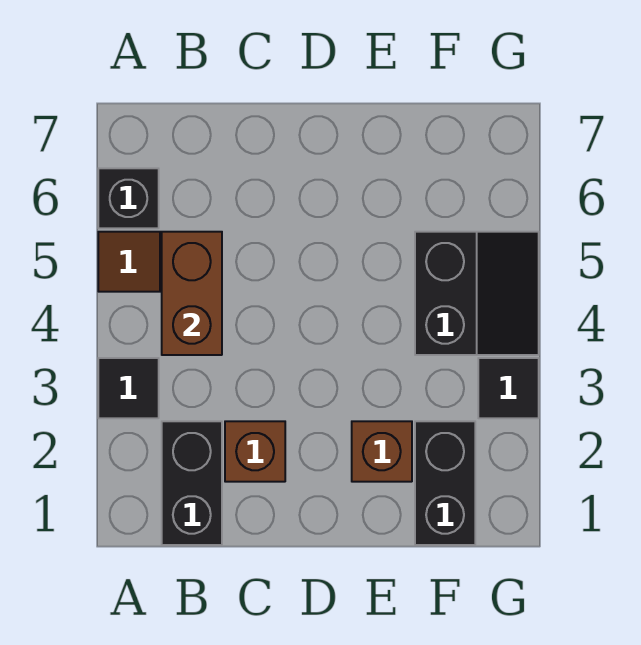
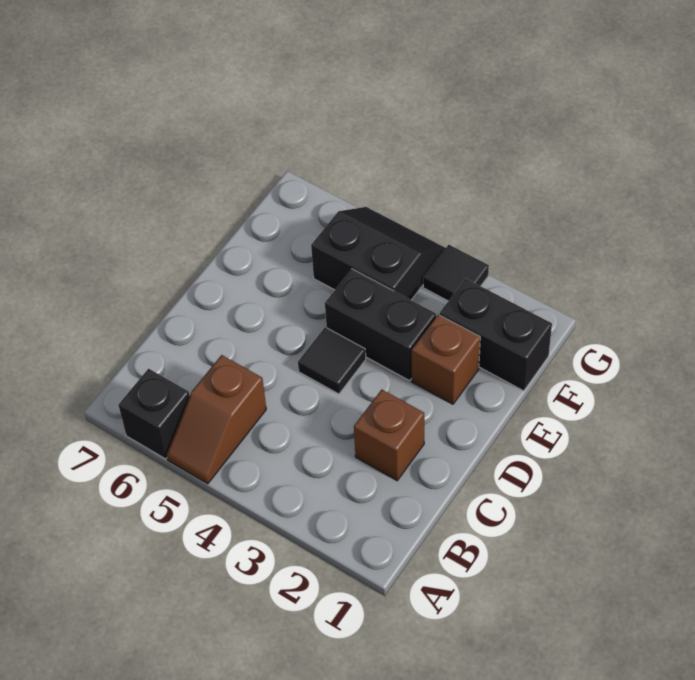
black tile A3 level 1 -> black tile D4 level 1
black brick B1:B2 level 1 -> black brick E3:E4 level 1
brown brick B4:B5 level 2 -> none

